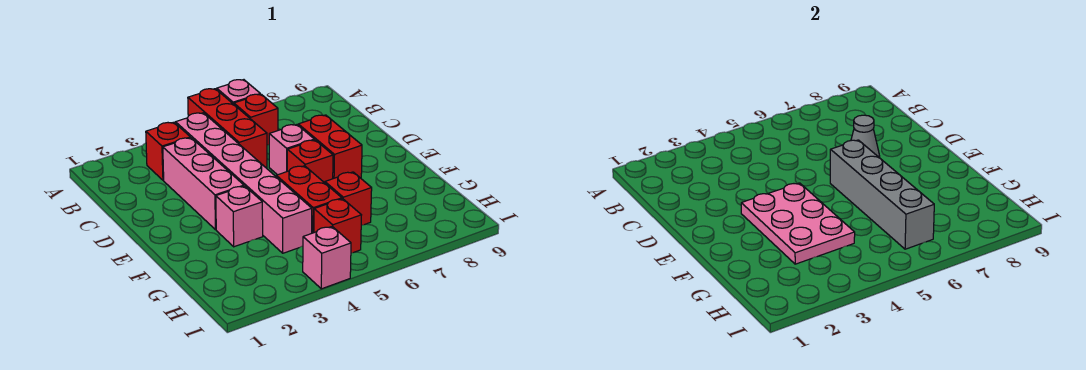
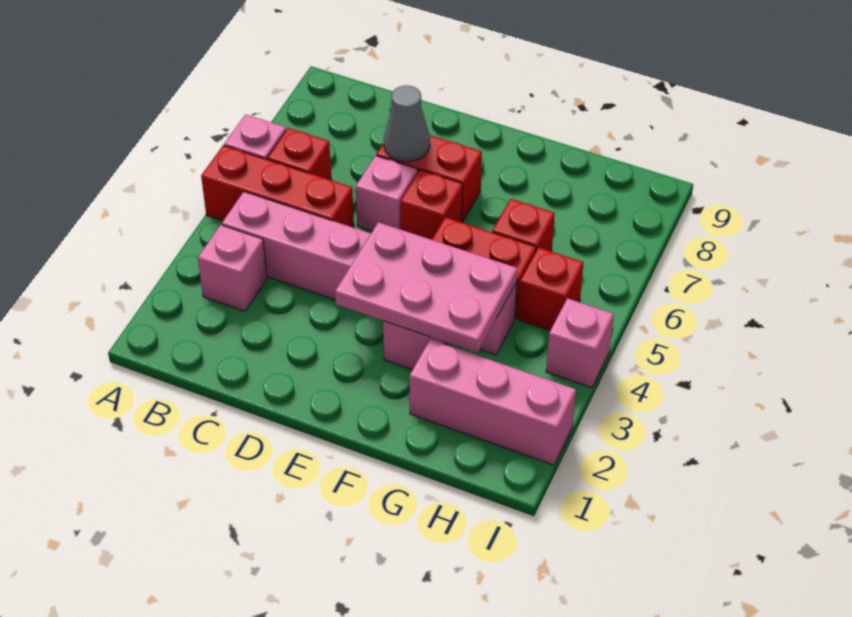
red brick B3 level 1 -> pink brick B3 level 1
pink brick C3:E3 level 1 -> pink brick G2:I2 level 1
grey brick E6:H6 level 2 -> none

